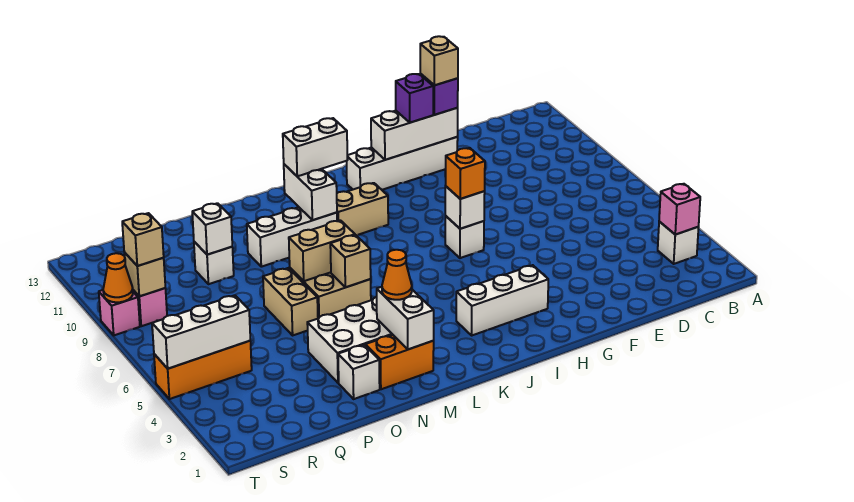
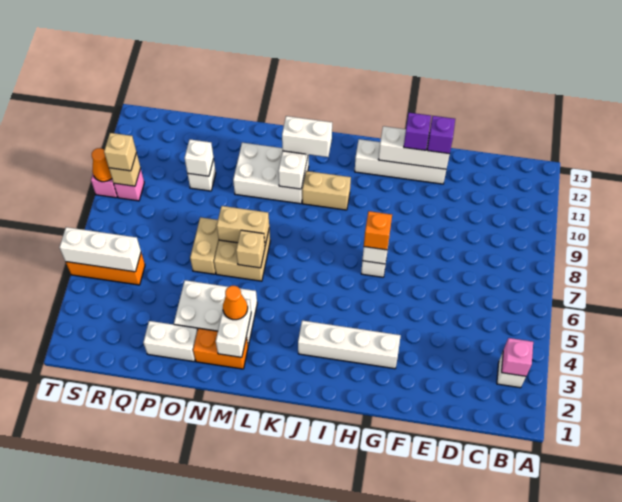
tan brick F12 level 4 -> none
white brick H3:J3 level 1 -> white brick G3:J3 level 1
white brick L10:N10 level 1 -> white brick L10:N11 level 1
white brick O2 level 1 -> white brick O2:P2 level 1

